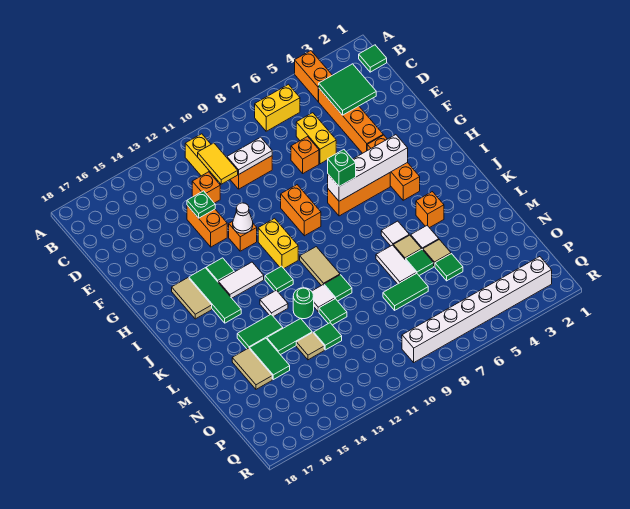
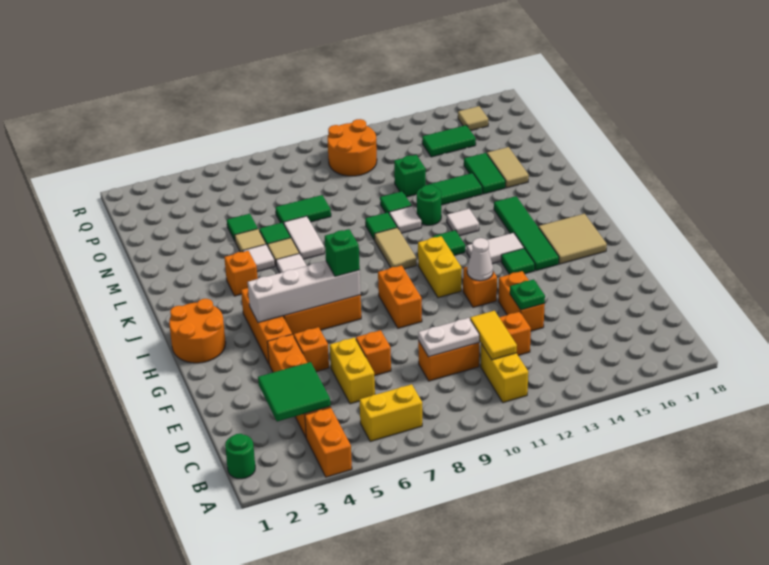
green tile B1 level 1 -> green round brick B1 level 1
none -> orange brick F5 level 1
none -> orange round brick H1:I2 level 1
green tile H15:J15 level 1 -> green tile H15:K15 level 1
tan tile H16:I16 level 1 -> tan tile H16:I17 level 1
green tile L14:L15 level 1 -> green tile P14:P15 level 1
green tile N12 level 1 -> green brick N12 level 1
tan tile N13 level 1 -> tan tile Q16 level 1
none -> orange round brick P10:Q11 level 1
white brick Q2:Q9 level 1 -> none

